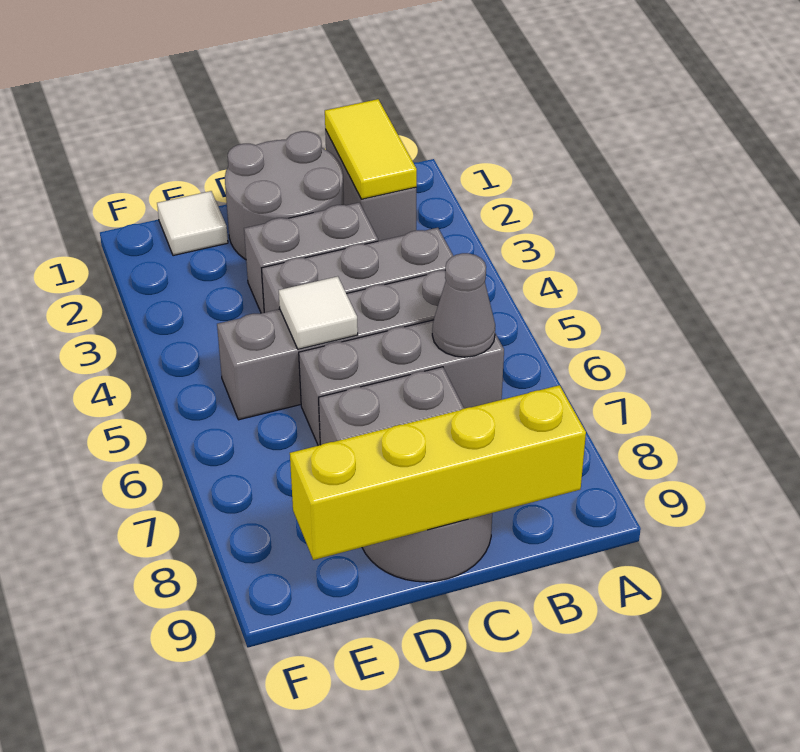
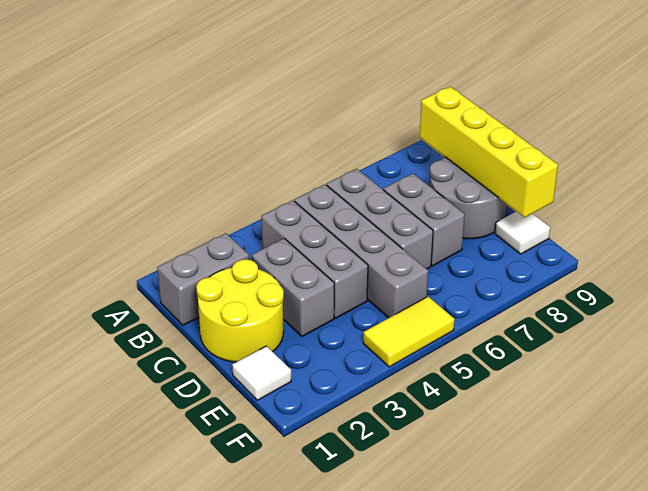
yellow tile B1:B2 level 2 -> yellow tile F4:F5 level 1
grey cone B6 level 2 -> none
grey round brick C1:D2 level 1 -> yellow round brick C1:D2 level 1
white tile D5 level 2 -> white tile E9 level 1

